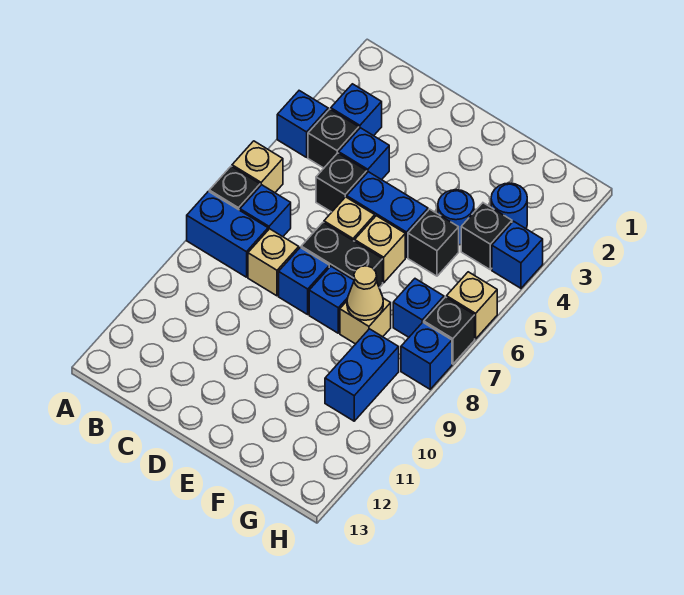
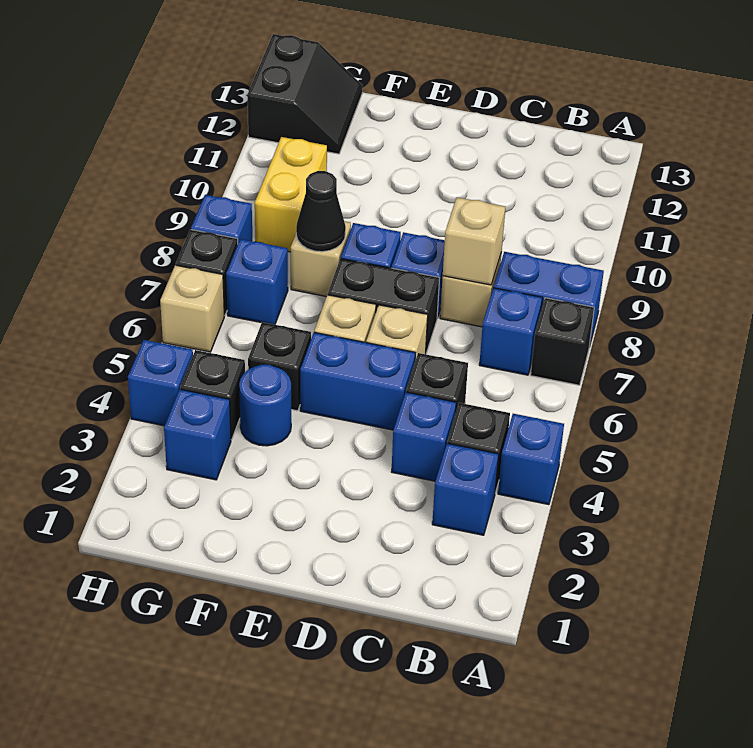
tan brick A6 level 1 -> tan brick C8 level 2
tan cone F8 level 2 -> black cone F8 level 2
blue round brick G3 level 1 -> blue brick G3 level 1
blue brick G9:G10 level 1 -> yellow brick G9:G10 level 1
none -> black slope G12:H13 level 1 top H

